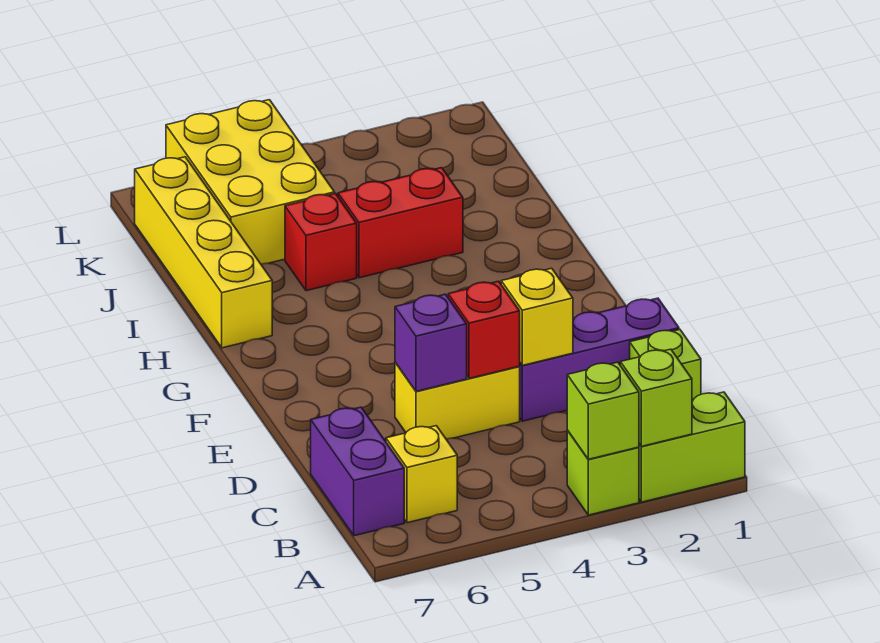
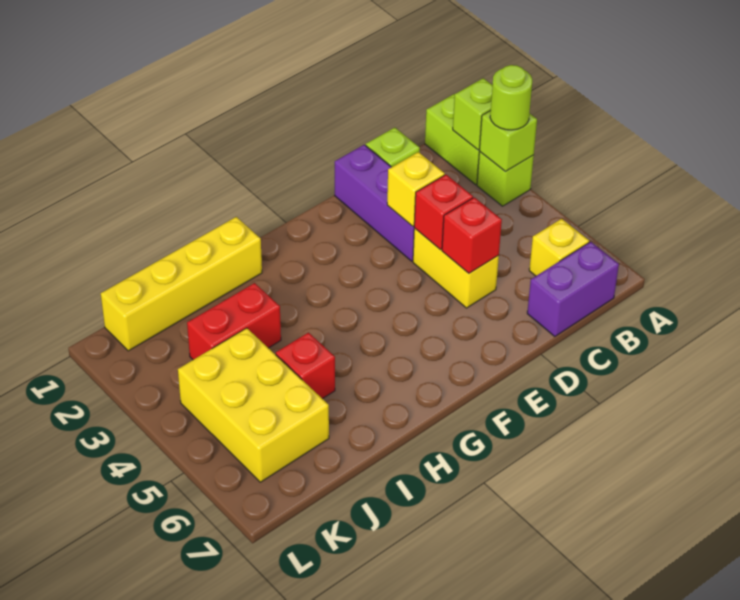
none -> lime round brick A3 level 3
purple brick D5 level 2 -> red brick D5 level 2
yellow brick H7:K7 level 1 -> yellow brick H1:K1 level 1
red brick I3:I4 level 1 -> red brick I3:J3 level 1
yellow brick J5:L6 level 1 -> yellow brick J4:K6 level 1

